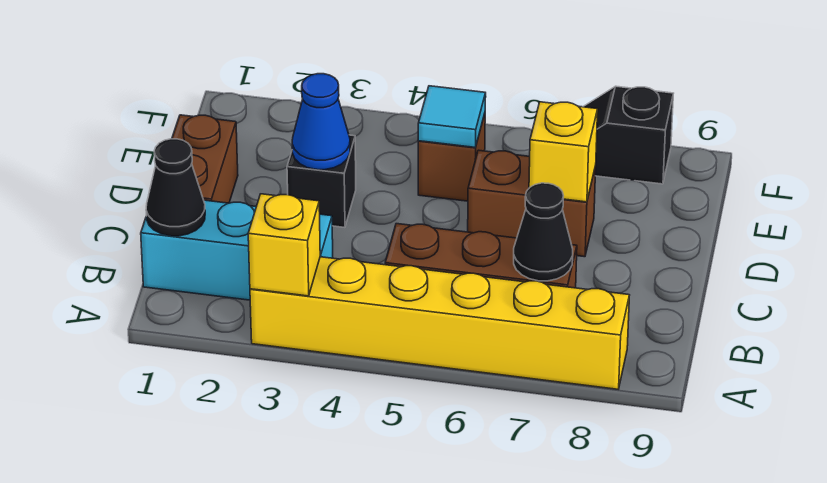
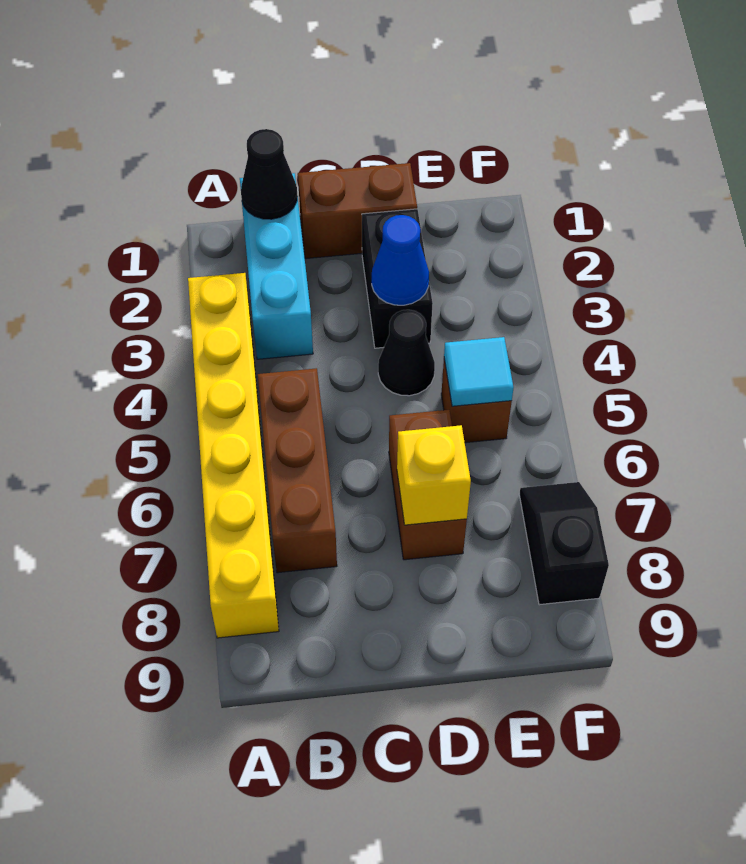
yellow brick A3 level 2 -> none
black cone B7 level 2 -> black cone D4 level 1
black brick D3 level 1 -> black brick D2:D3 level 1

